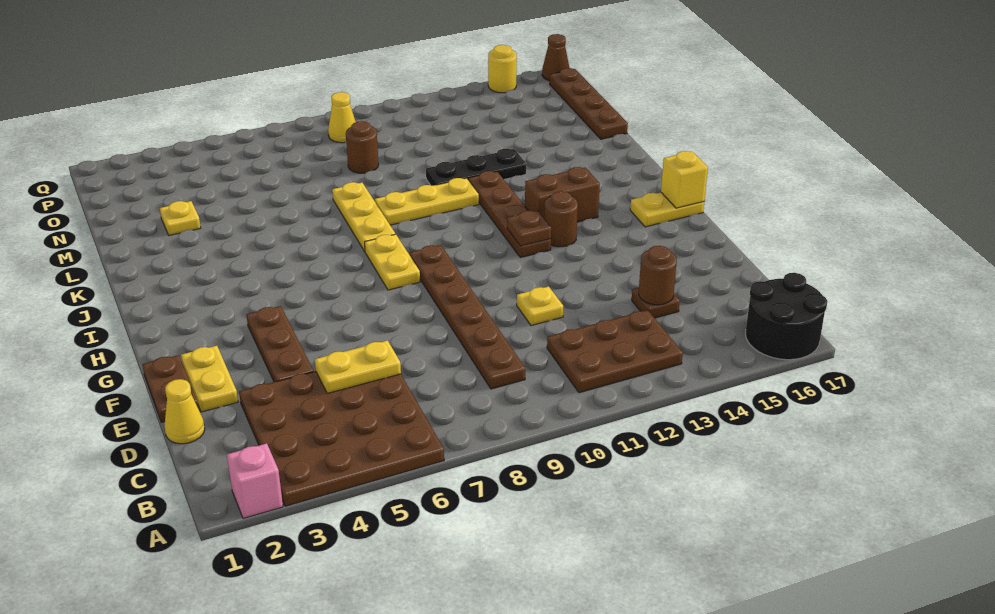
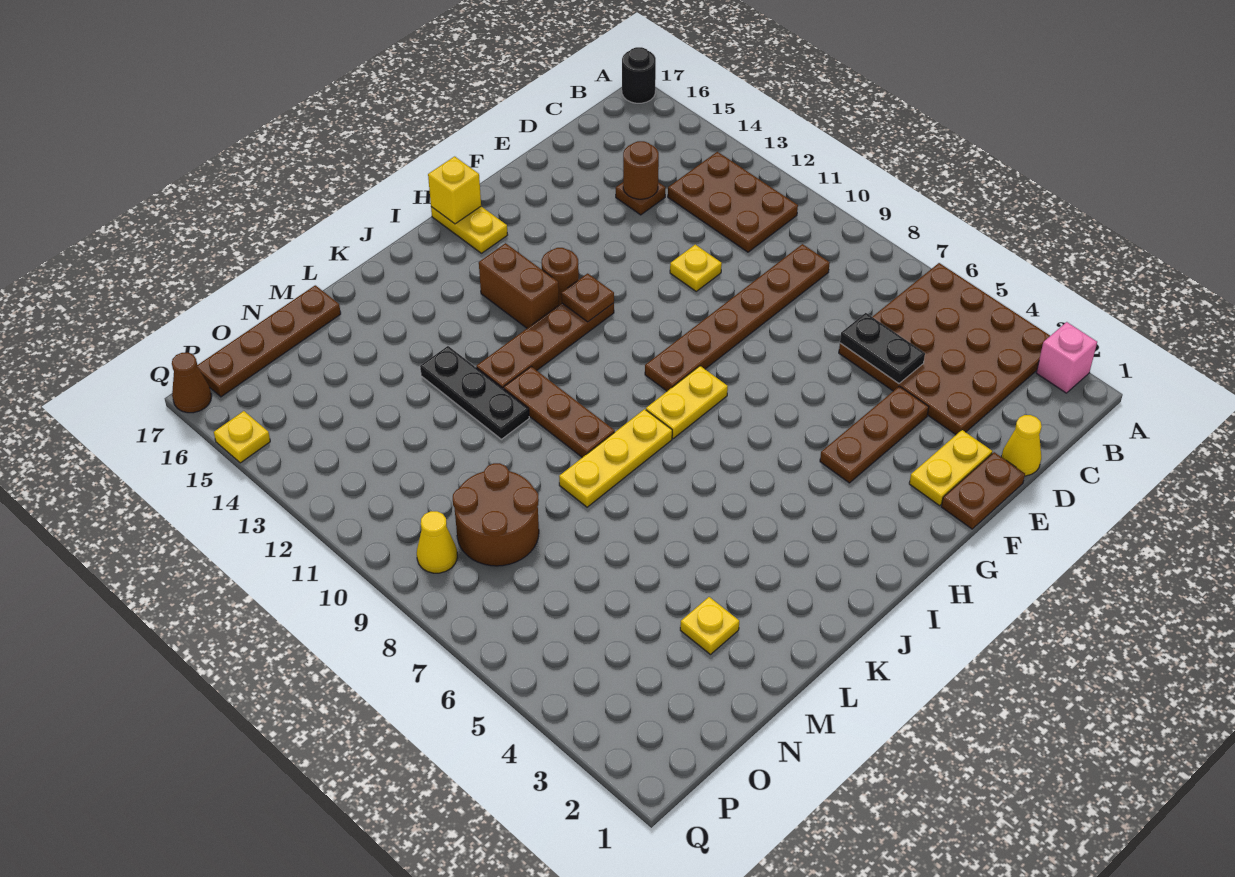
black round brick A16:B17 level 1 -> black round brick A17 level 1
yellow plate D5:D6 level 2 -> black plate D5:D6 level 2
yellow plate K9:K11 level 1 -> brown plate K9:K11 level 1
brown round brick N9 level 1 -> brown round brick N8:O9 level 1
yellow round brick Q15 level 1 -> yellow plate Q15 level 1

